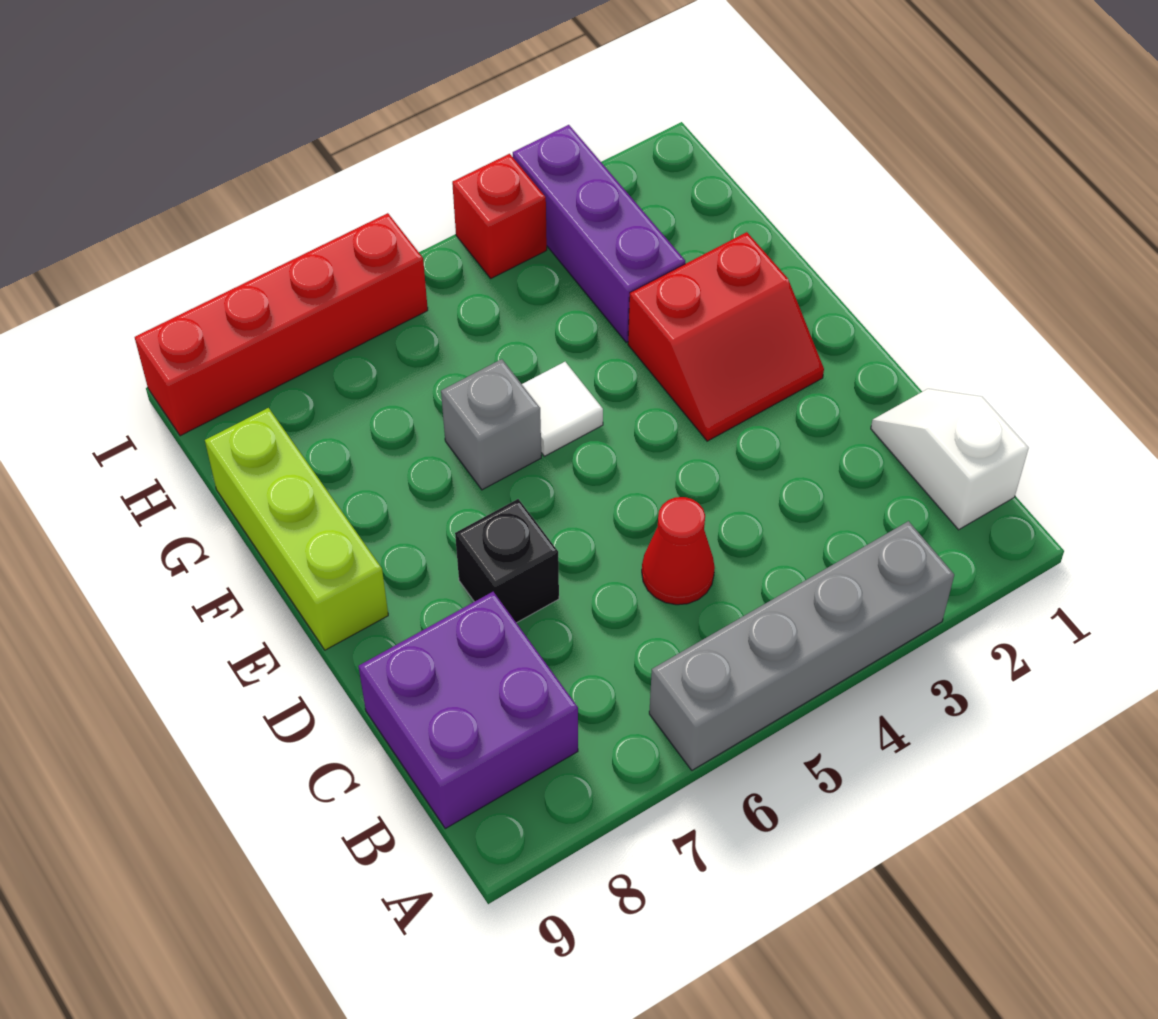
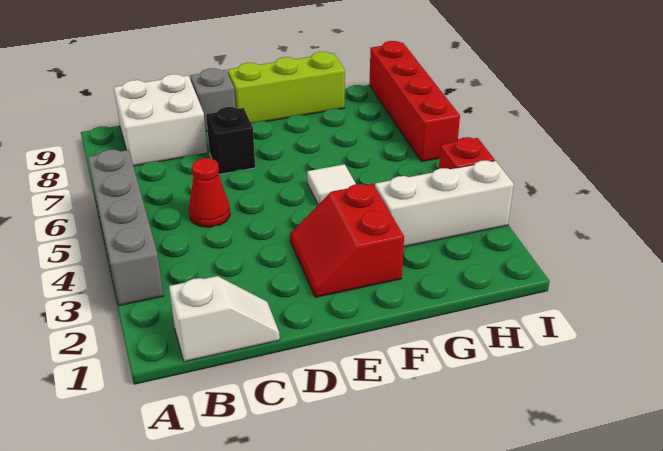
purple brick B8:C9 level 1 -> white brick B8:C9 level 1
grey brick F6 level 1 -> grey brick D9 level 1
purple brick G3:I3 level 1 -> white brick G3:I3 level 1

